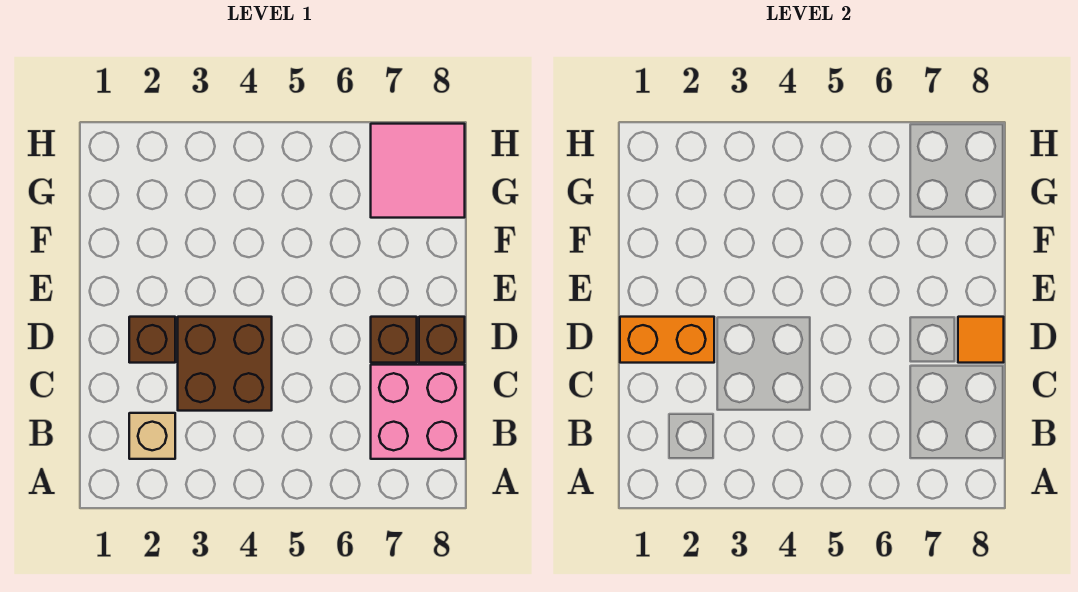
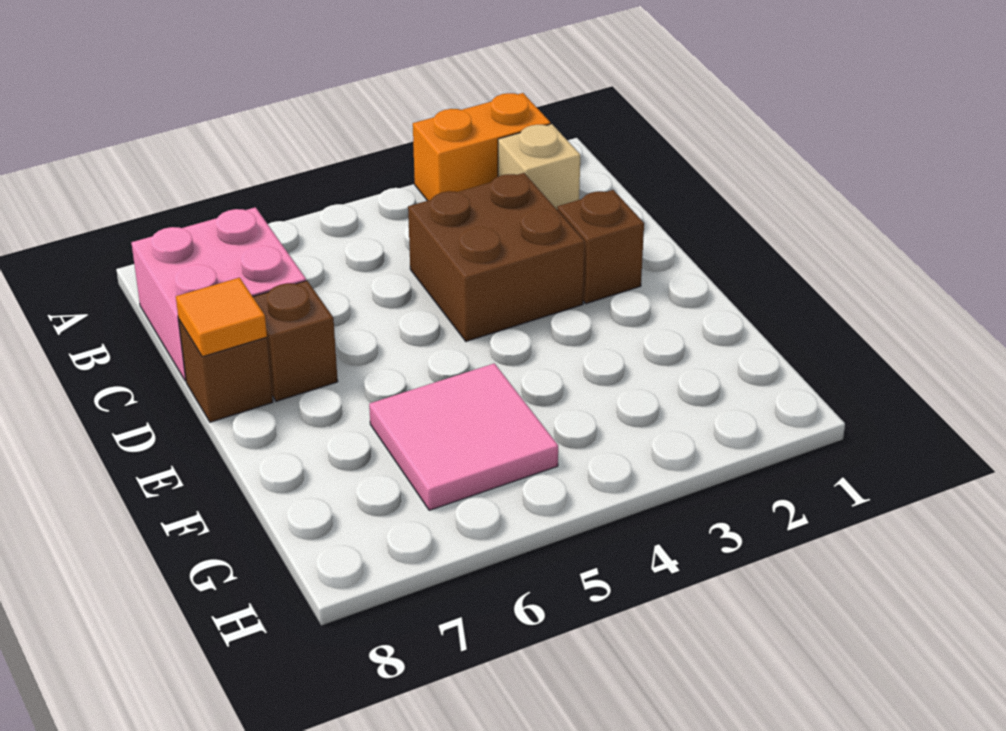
orange brick D1:D2 level 2 -> orange brick A2:A3 level 1
pink tile G7:H8 level 1 -> pink tile F5:G6 level 1

